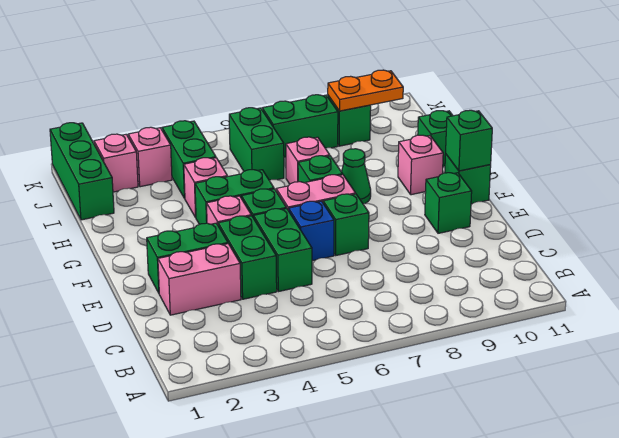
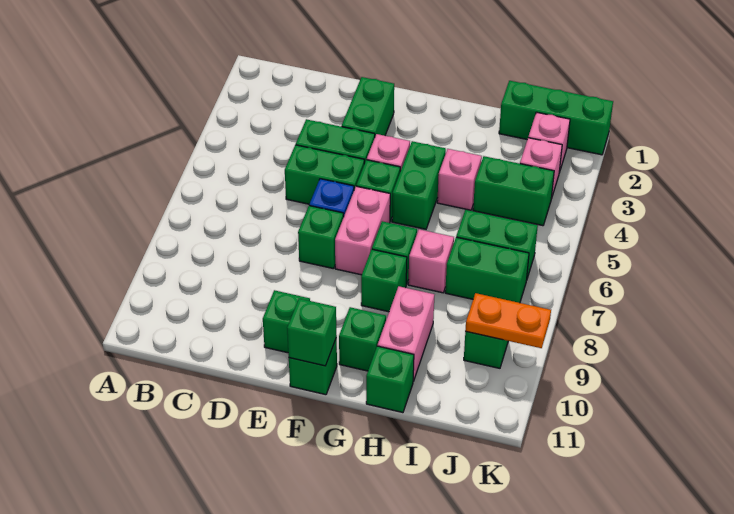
pink brick D2:D3 level 1 -> pink brick H9:H10 level 1
green cone G8 level 1 -> green brick G8 level 1
pink brick G10 level 1 -> green brick G10 level 1
green brick J7:J8 level 1 -> green brick I7:J7 level 1
orange plate J9:J10 level 2 -> orange plate J9:K9 level 2

